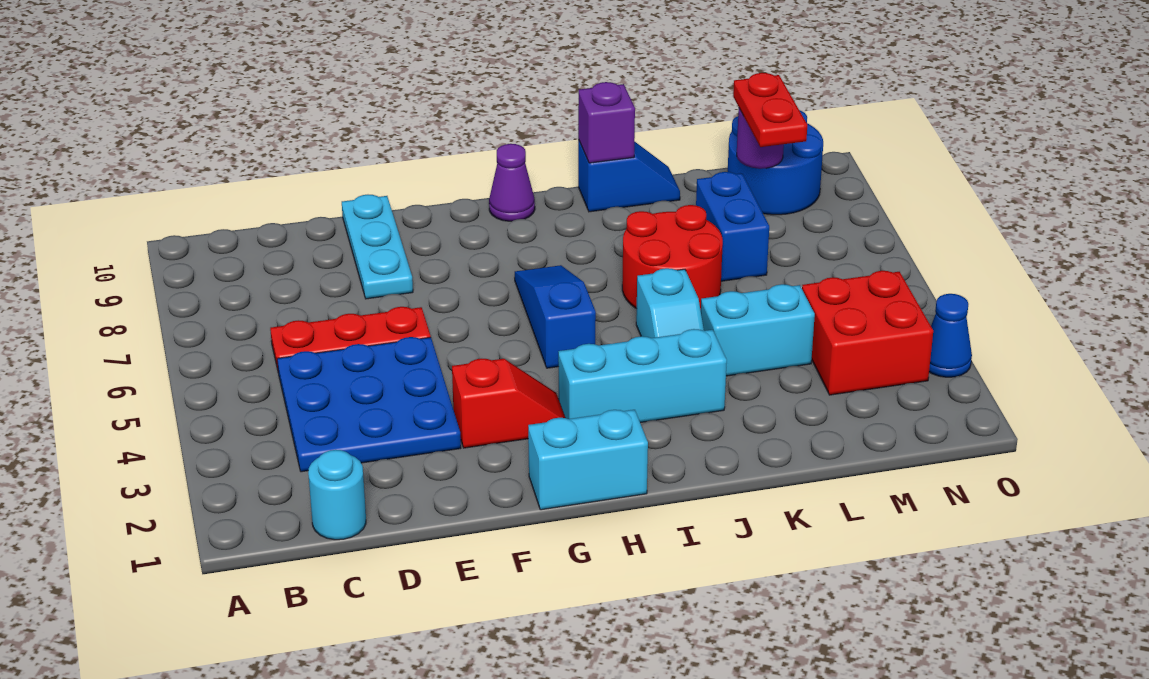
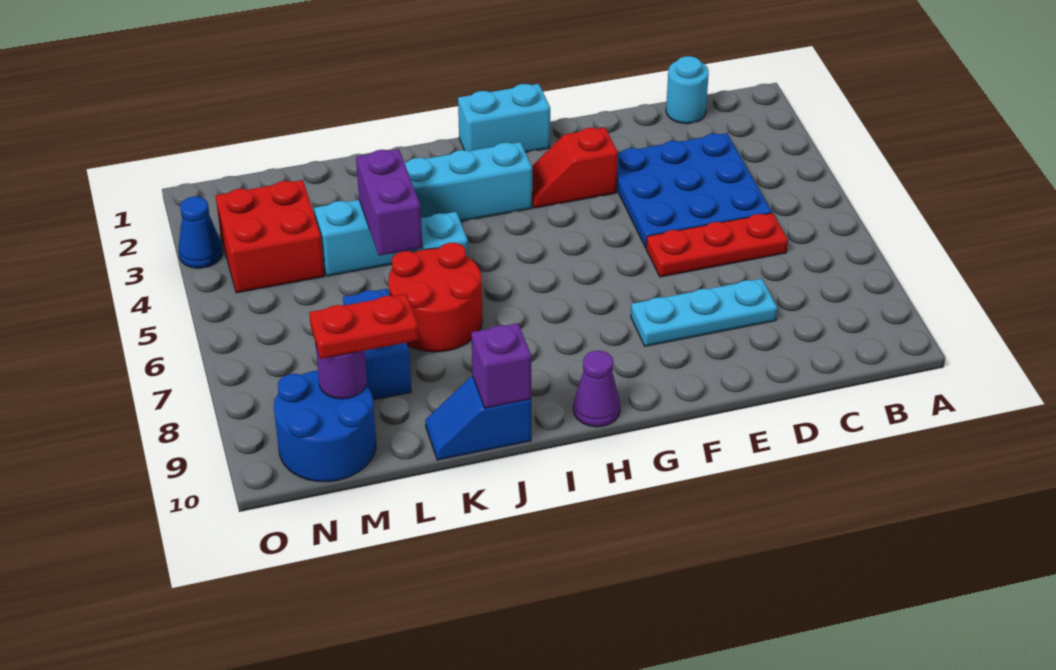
cyan plate E8:E10 level 1 -> cyan plate D8:F8 level 1
blue slope H5:H7 level 1 top 5 -> none
none -> purple brick K4:K5 level 2
red plate M8:M9 level 3 -> red plate L9:M9 level 3

